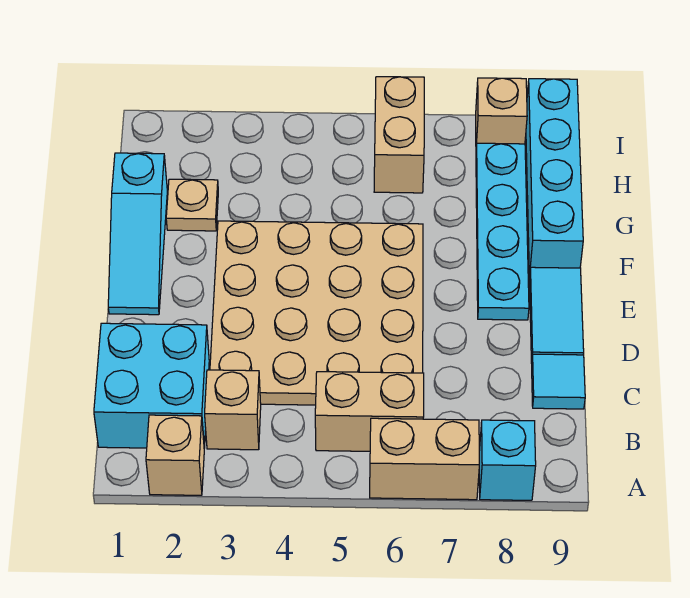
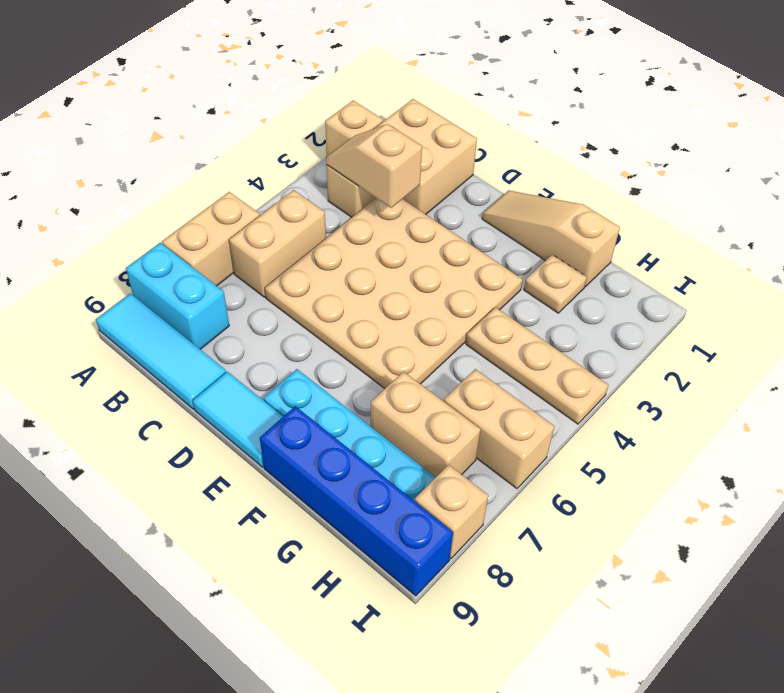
cyan brick A8 level 1 -> cyan brick A8:B8 level 1
cyan brick B1:C2 level 1 -> tan brick B1:C2 level 1
none -> tan slope B3:C3 level 2 top C
cyan tile C9 level 1 -> cyan tile A9:C9 level 1
cyan slope E1:G1 level 1 top G -> tan slope E1:G1 level 1 top G
cyan brick F9:I9 level 1 -> blue brick F9:I9 level 1
none -> tan plate G4:I4 level 1
none -> tan brick G7:H7 level 1

